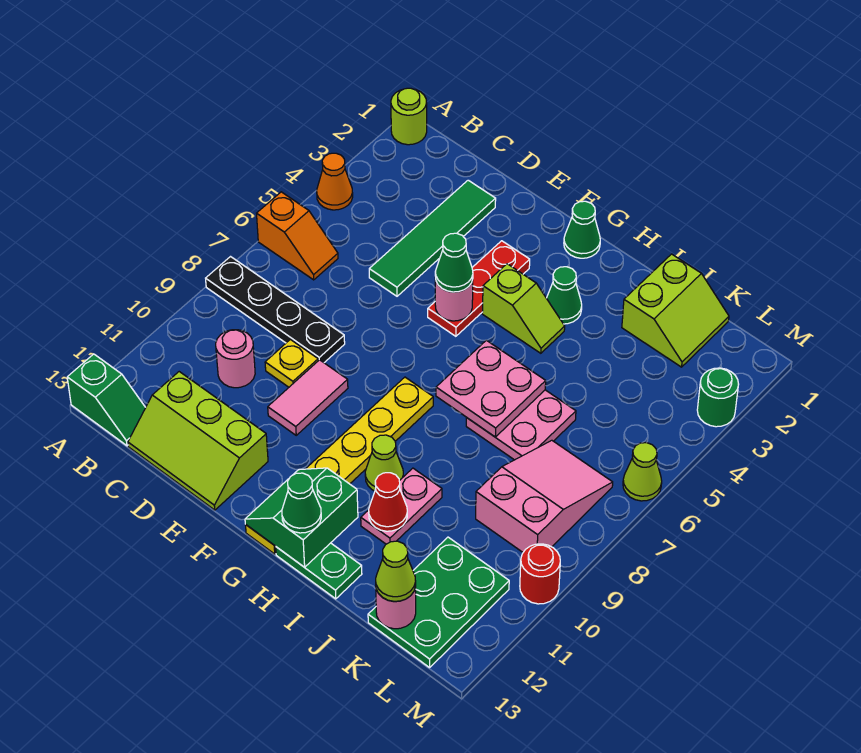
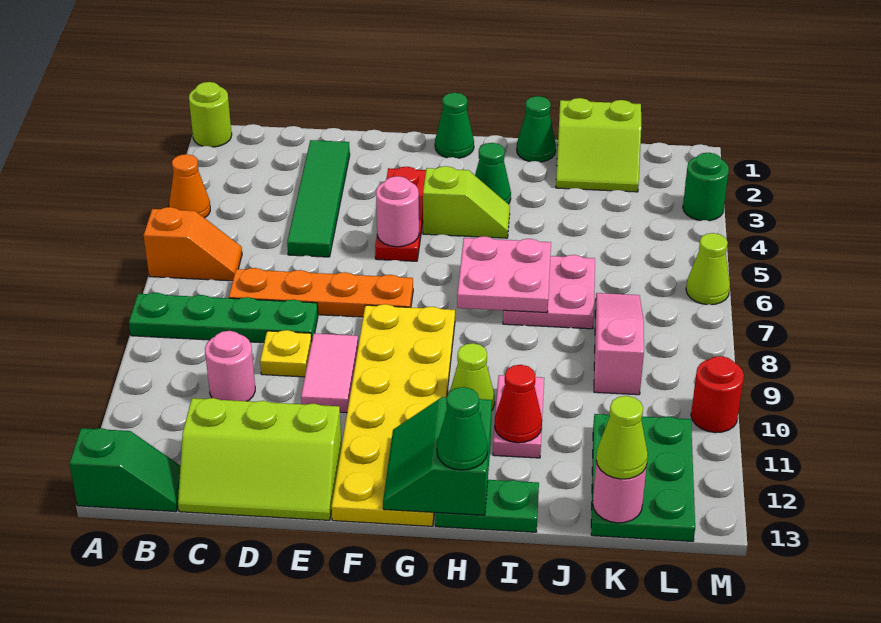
black plate A8:D8 level 1 -> green plate A8:D8 level 1
none -> orange plate C7:F7 level 1
green cone F5 level 3 -> green cone I1 level 1
yellow plate G8:G13 level 1 -> yellow plate F8:G13 level 1
lime slope J1:K2 level 1 top J -> lime slope J1:K2 level 1 top 1
pink slope K7:L9 level 1 top 9 -> pink slope K7:K9 level 1 top 9

